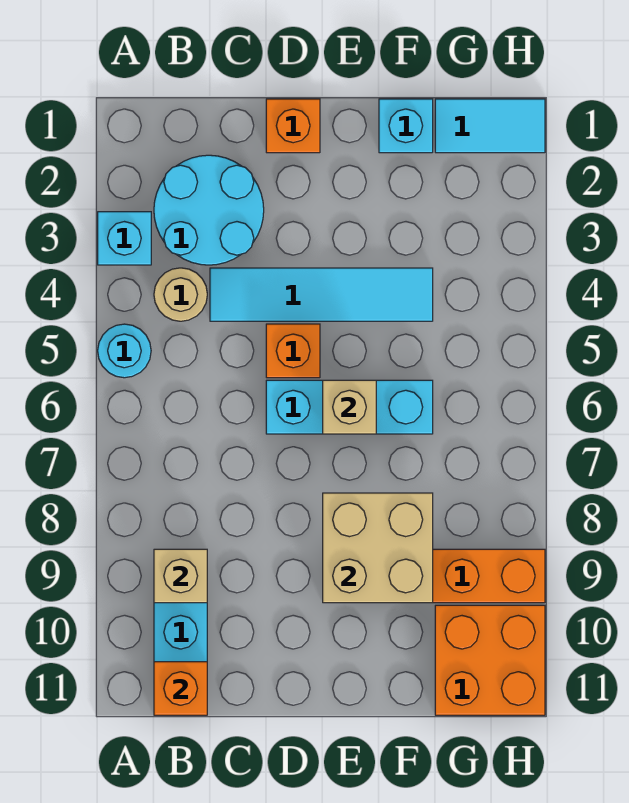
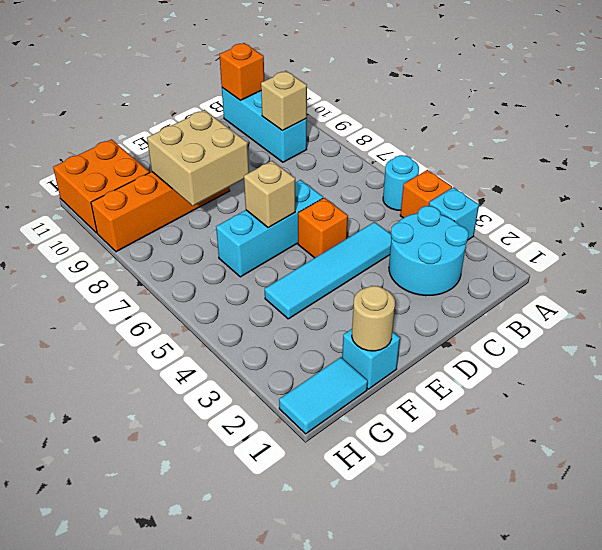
tan round brick B4 level 1 -> tan round brick F1 level 2
orange brick D1 level 1 -> orange brick A4 level 1

